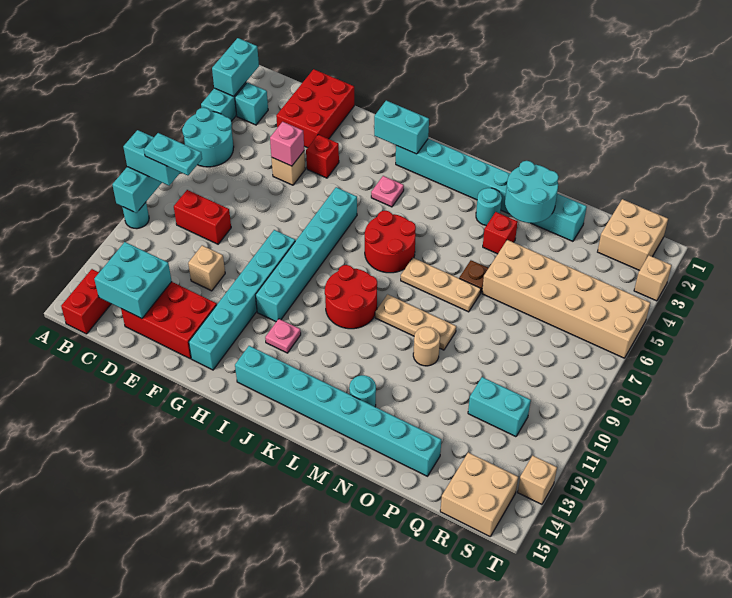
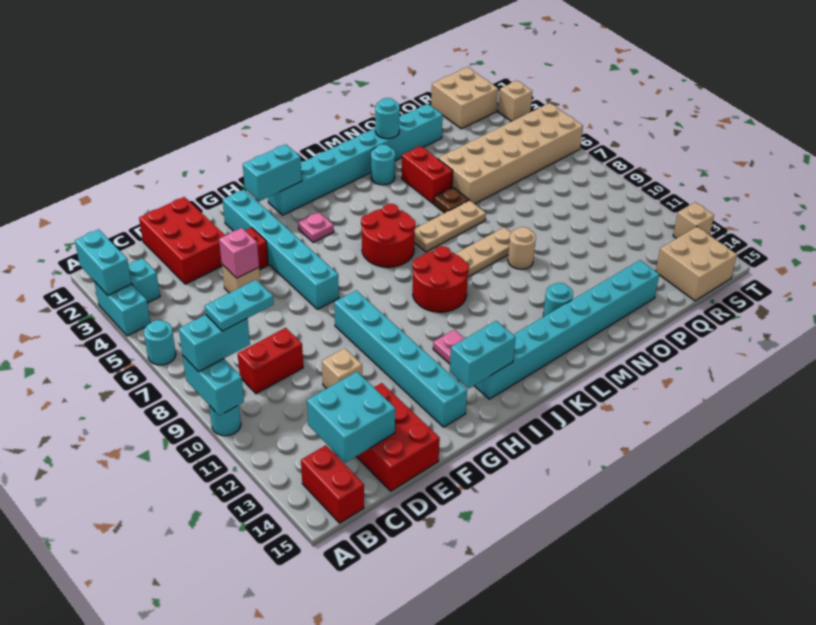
cyan round brick A5:B6 level 1 -> cyan round brick A6 level 1
red brick D13:F14 level 1 -> red brick D13:E15 level 1
cyan brick H6:H11 level 1 -> cyan brick G2:G7 level 1
cyan round brick N2:O3 level 2 -> cyan round brick N2 level 2
red brick N4 level 1 -> red brick N4:N5 level 1
cyan brick Q11:R11 level 1 -> cyan brick H14:I14 level 2

